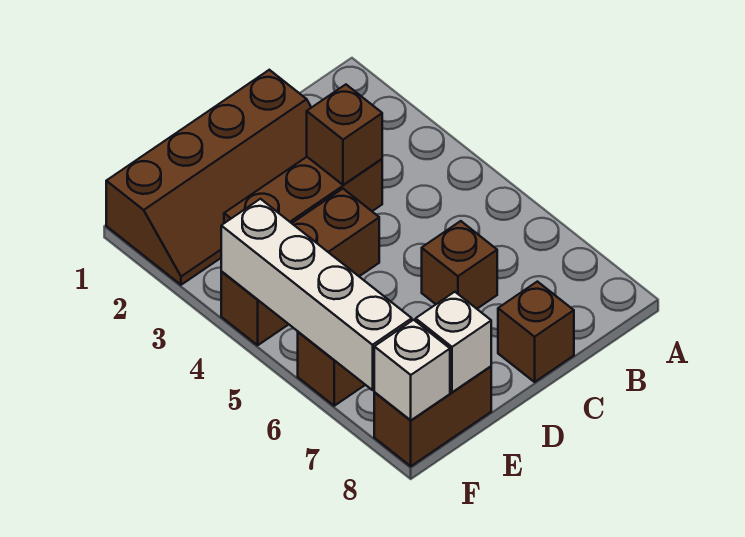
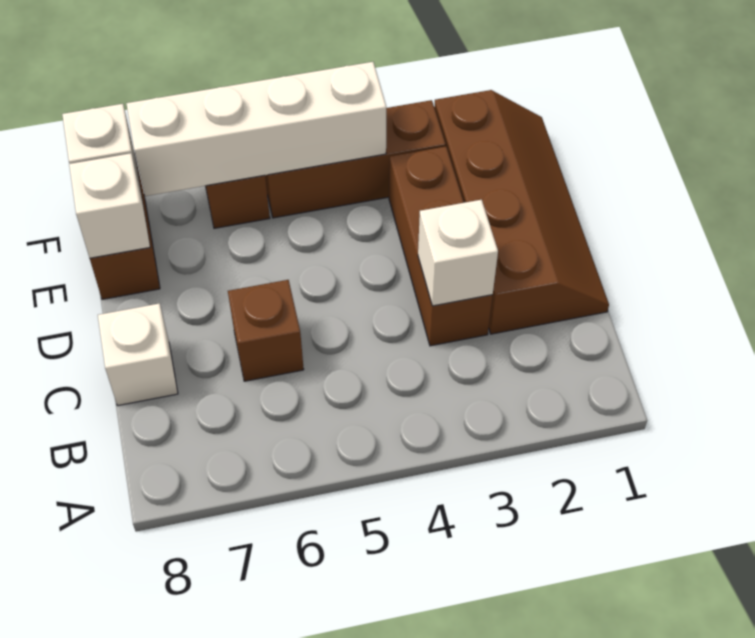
brown slope C1:F2 level 1 top 1 -> brown slope C1:F2 level 1 top 2
brown brick C3 level 2 -> white brick C3 level 2
brown brick C8 level 1 -> white brick C8 level 1
brown brick D4:F4 level 1 -> brown brick F3:F5 level 1

